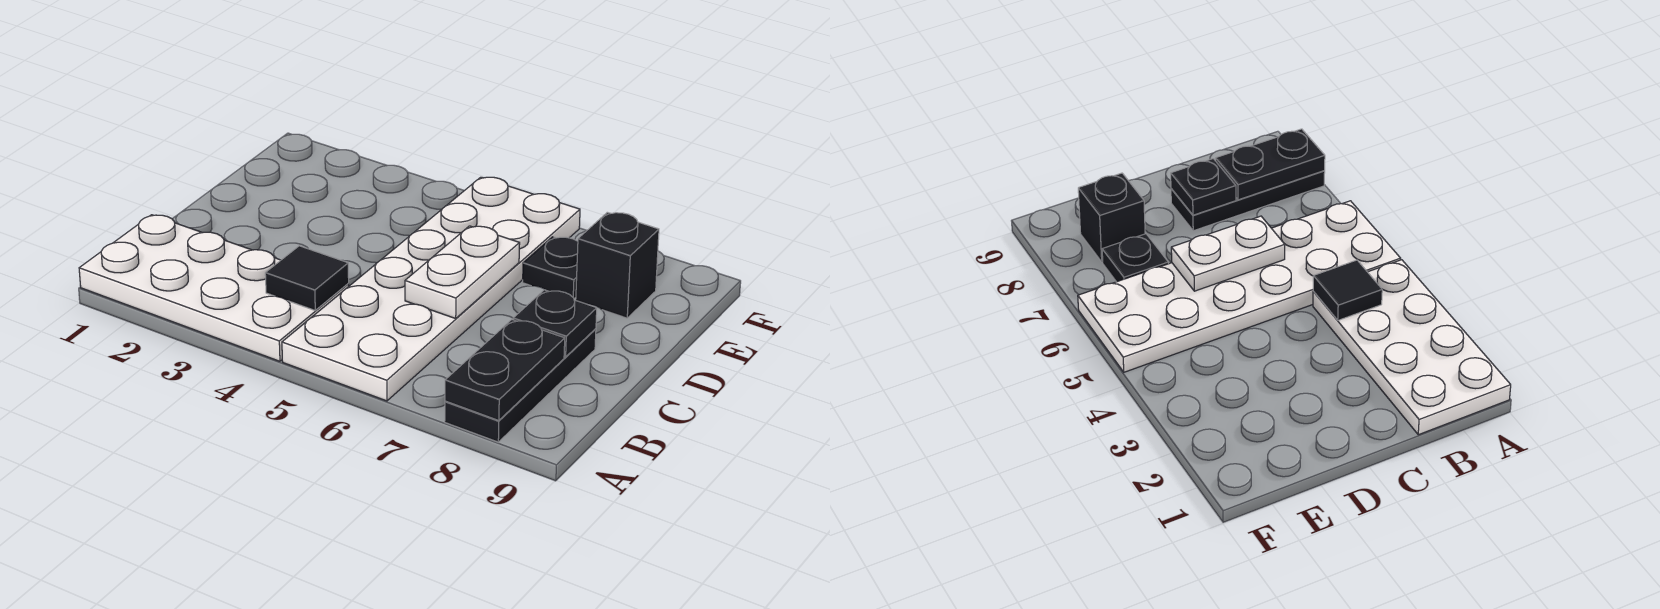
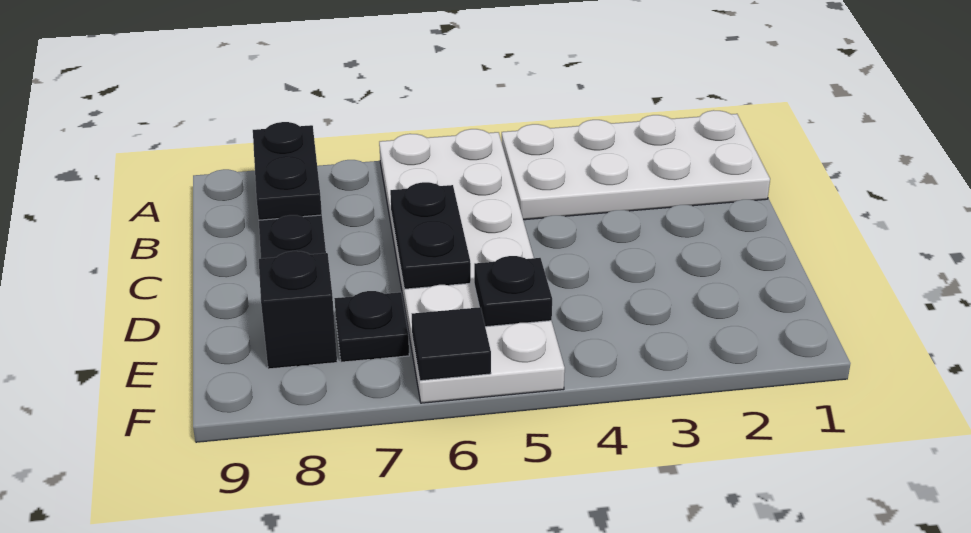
black tile B4 level 2 -> black tile F6 level 2
white plate C6:D6 level 2 -> black plate C6:D6 level 2
black plate C8 level 2 -> black plate E5 level 2

